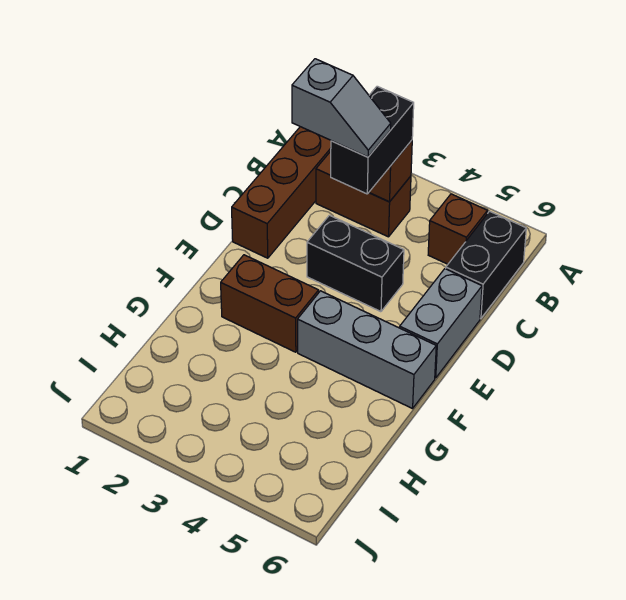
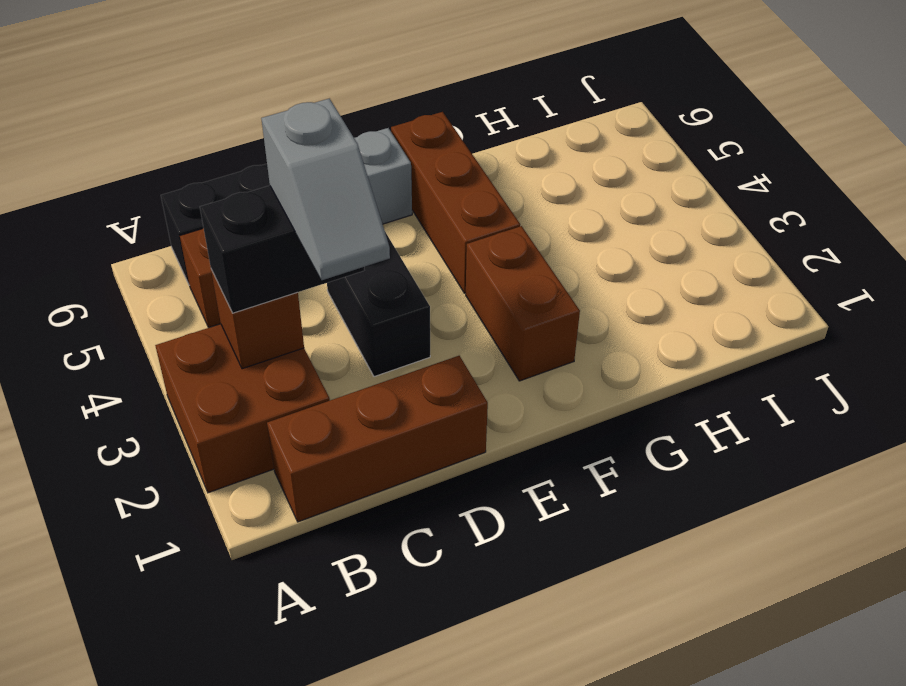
brown brick B2:B3 level 1 -> brown brick A2:B3 level 1
grey slope C2:C3 level 4 top 2 -> grey slope C2:C3 level 4 top 3
grey brick F4:F6 level 1 -> brown brick F4:F6 level 1

